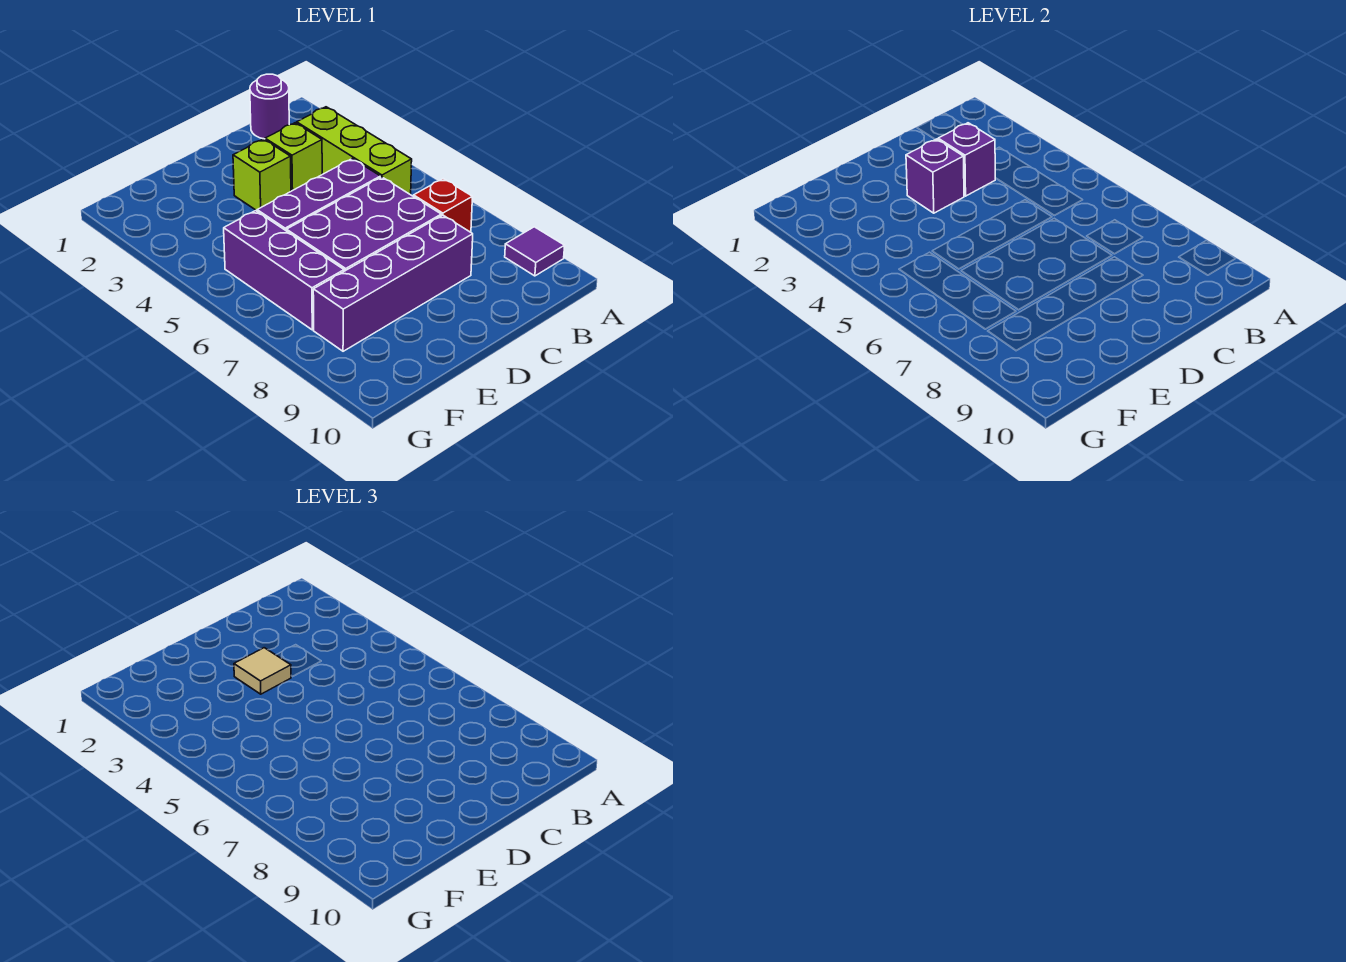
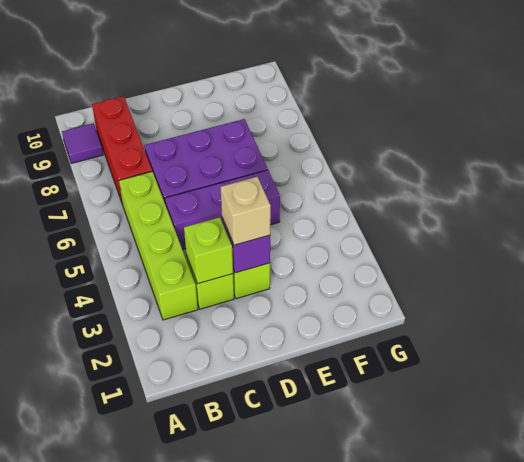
purple round brick B1 level 1 -> none
lime brick B3:B5 level 1 -> lime brick B3:B6 level 1
red brick B7 level 1 -> red brick B7:B9 level 1
purple brick C3 level 2 -> lime brick C3 level 2
purple brick C8:F8 level 1 -> none
tan tile D3 level 3 -> tan brick D3 level 3
purple brick F5:F7 level 1 -> none

